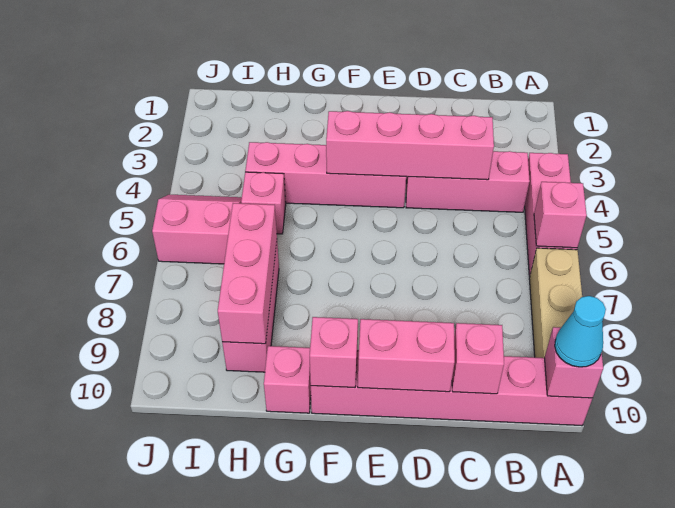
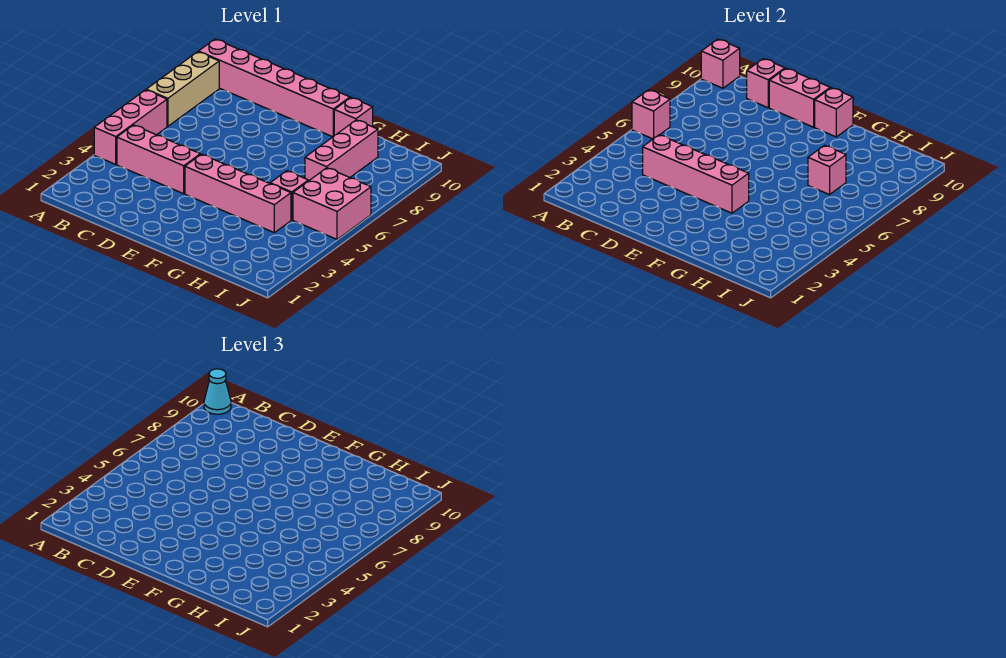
pink brick H7:H9 level 2 -> pink brick H7 level 2
pink slope I5:J6 level 1 top 6 -> pink brick I5:J6 level 1

